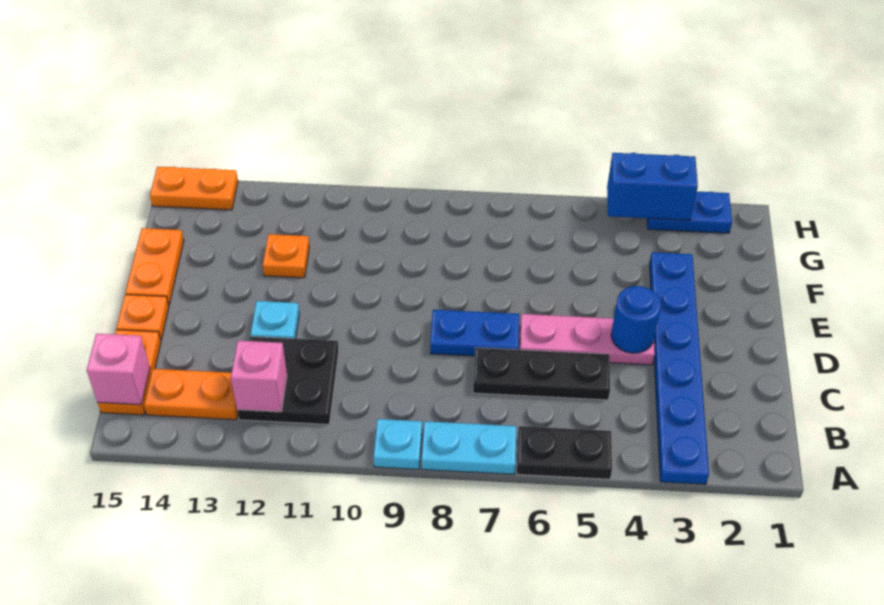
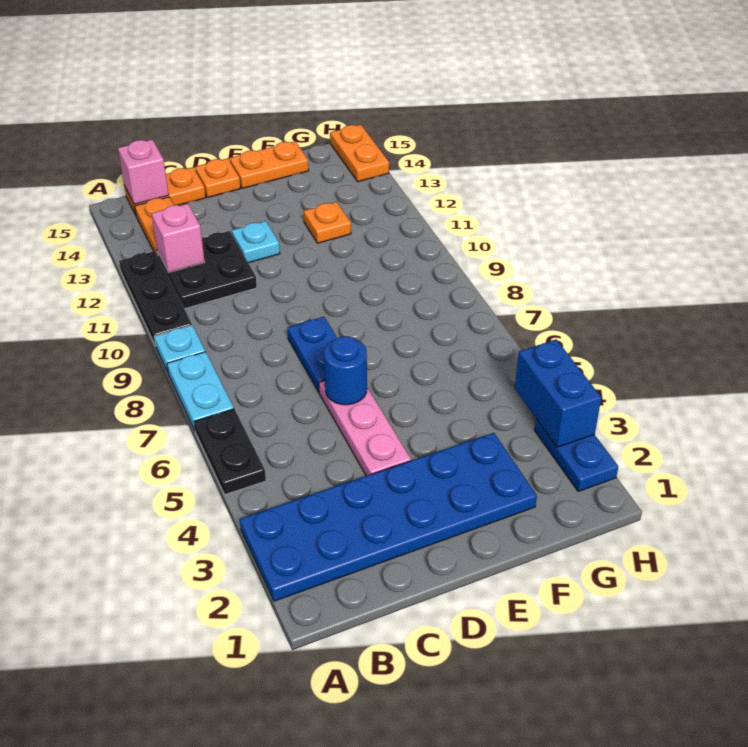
blue plate A3:F3 level 1 -> blue plate A2:F3 level 1
black plate C5:C7 level 1 -> black plate A10:A12 level 1
blue round brick D4 level 2 -> blue round brick D6 level 2

